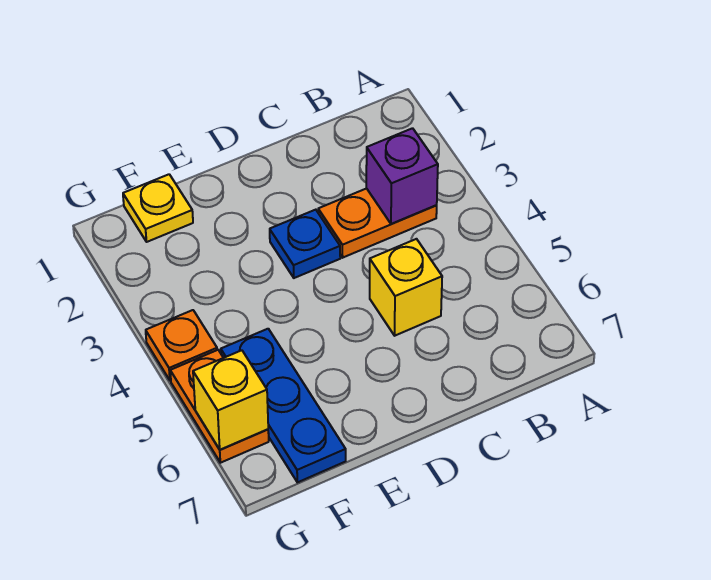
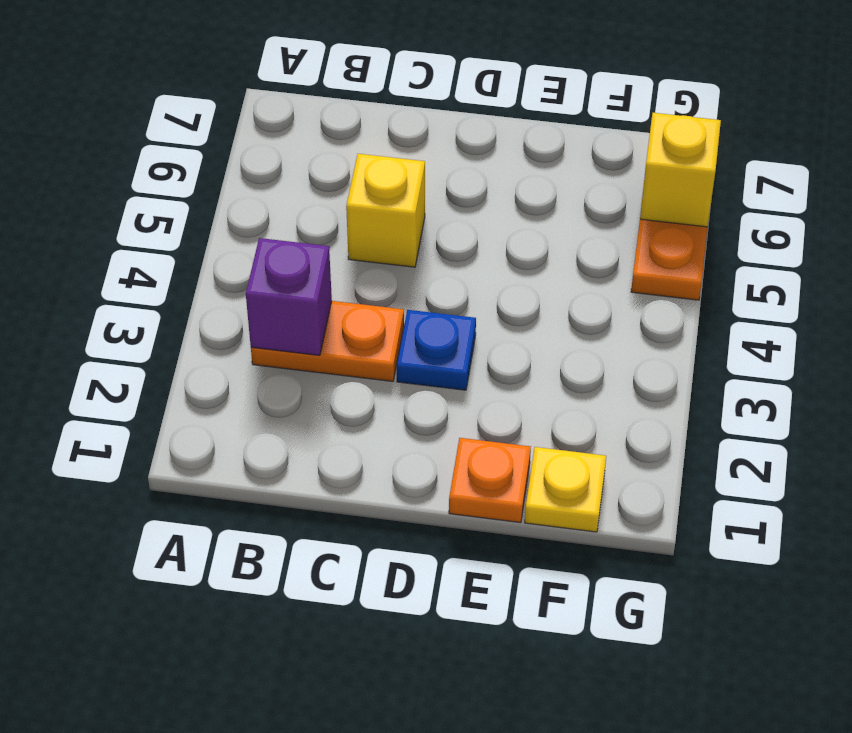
blue plate F5:F7 level 1 -> none
orange plate G4 level 1 -> orange plate E1 level 1

